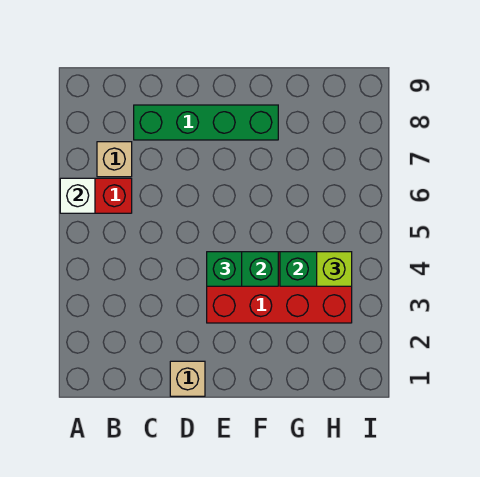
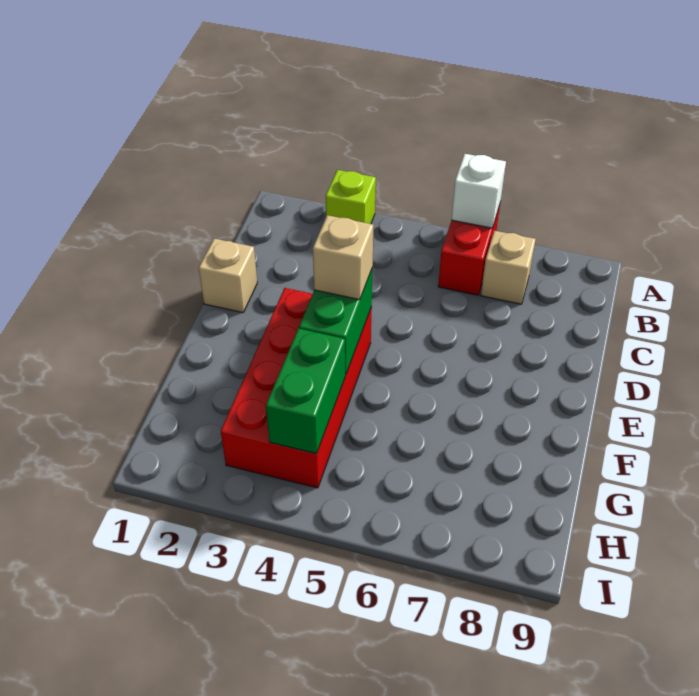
green brick C8:F8 level 1 -> none
green brick E4 level 3 -> tan brick E4 level 3
lime brick H4 level 3 -> lime brick A3 level 1

